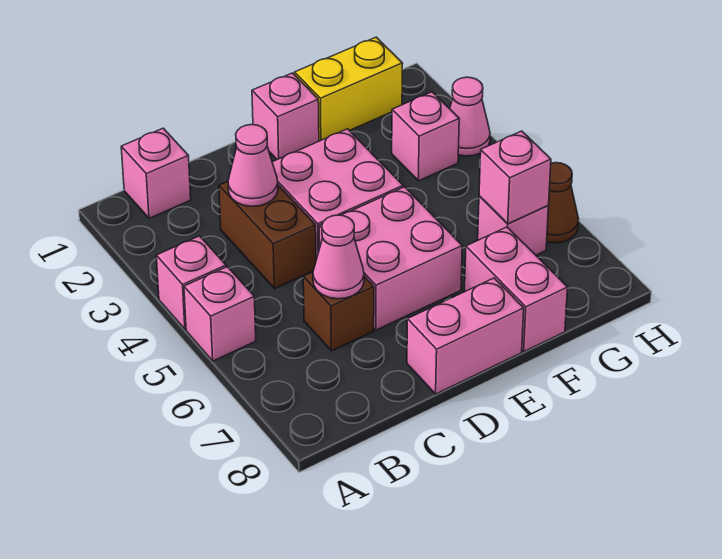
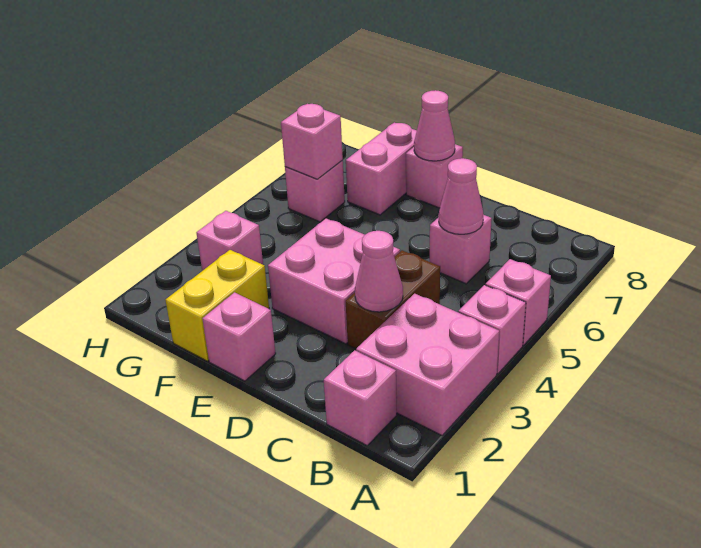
brown brick C6 level 1 -> pink brick C6 level 1
pink brick D5:E6 level 1 -> pink brick A2:B3 level 1
pink brick D8:E8 level 1 -> pink brick E8 level 1
yellow brick F1:G1 level 1 -> yellow brick F1:F2 level 1
pink cone H3 level 1 -> pink cone E8 level 2
brown cone H6 level 1 -> none

